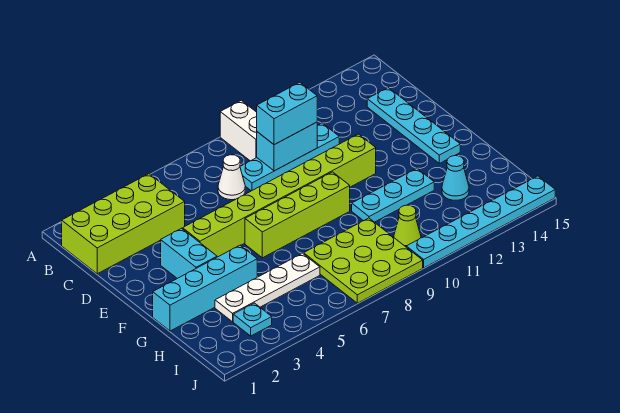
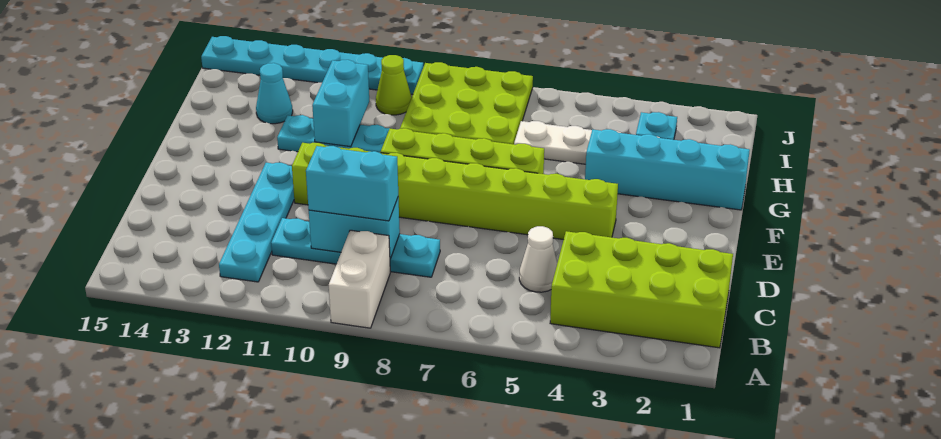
white cone C7 level 1 -> white cone C5 level 1
cyan plate C14:F14 level 1 -> cyan plate B12:E12 level 1
cyan brick E3:F3 level 1 -> cyan brick G11:H11 level 2

